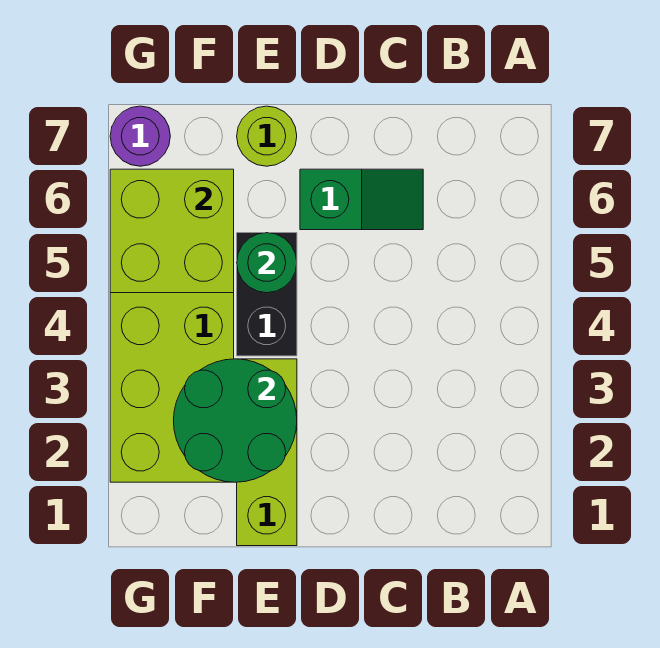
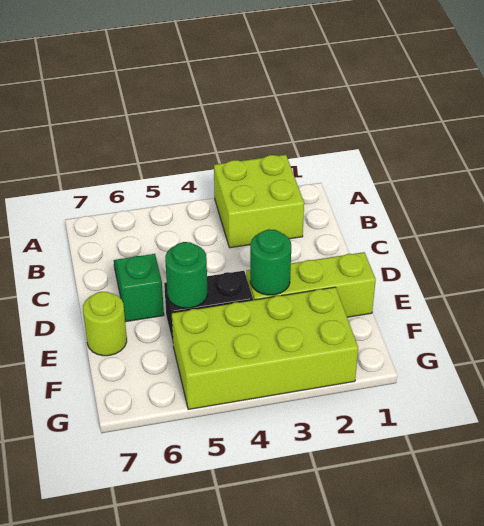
green round brick E2:F3 level 2 -> green round brick E3 level 2
lime brick F5:G6 level 2 -> lime brick A2:B3 level 1
purple round brick G7 level 1 -> none

